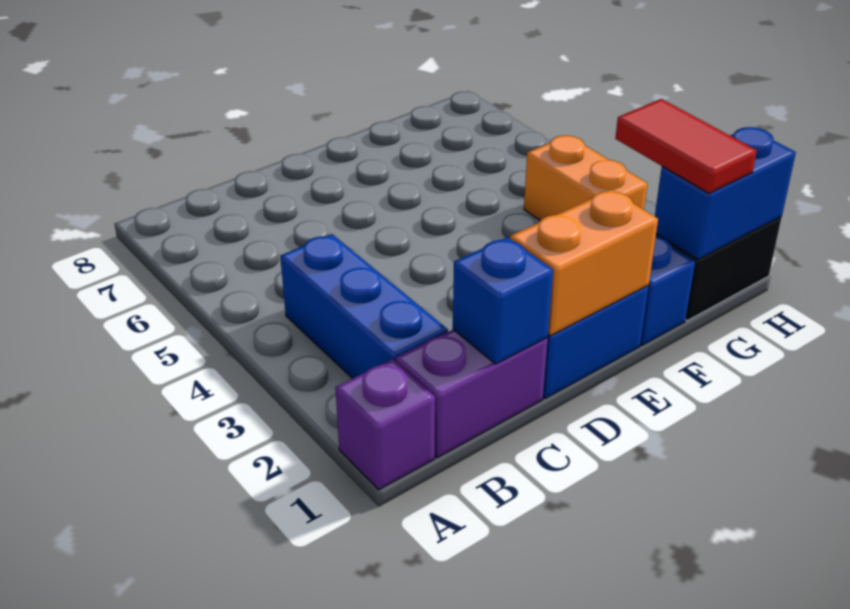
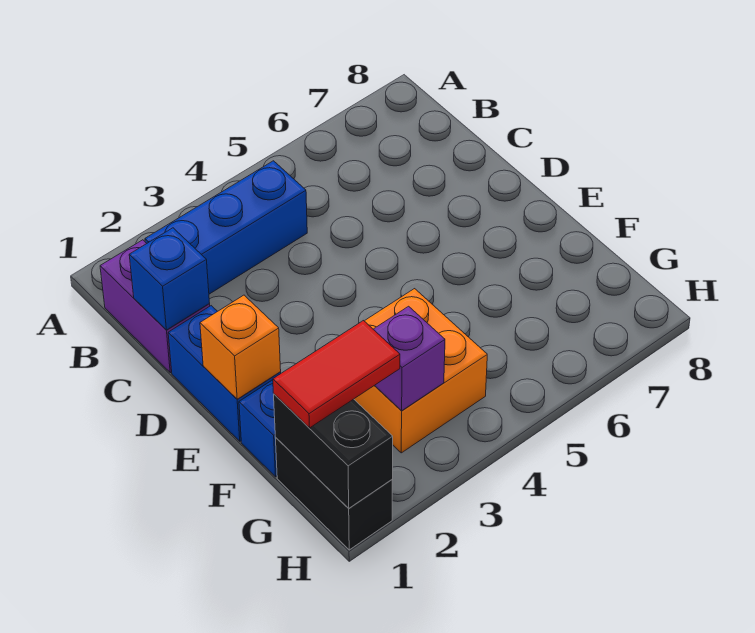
purple brick A1 level 1 -> purple brick G3 level 2
orange brick D1:E1 level 2 -> orange brick E1 level 2
blue brick G1:H1 level 2 -> black brick G1:H1 level 2
orange brick G3:G4 level 1 -> orange brick F3:G4 level 1

